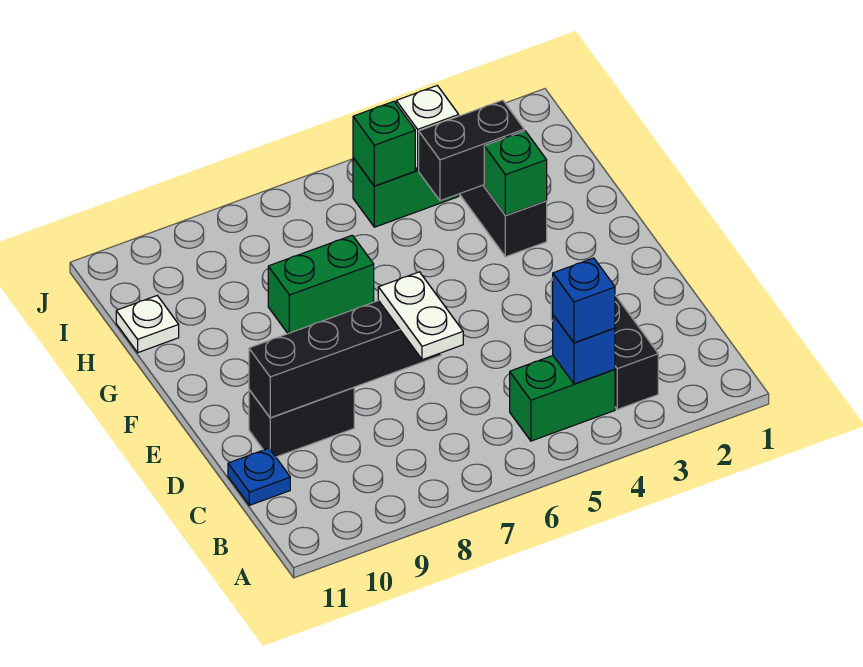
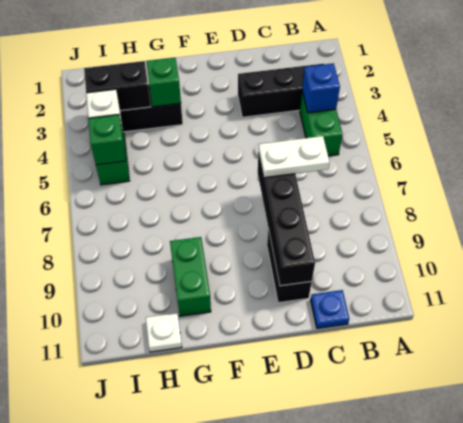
blue brick B4 level 3 -> none
green brick G7:G8 level 1 -> green brick G9:G10 level 1
black brick H3:H4 level 2 -> black brick H3:I3 level 2

